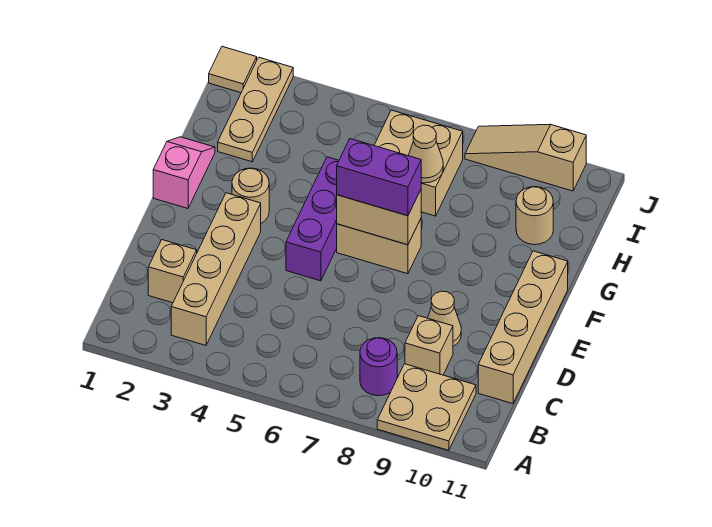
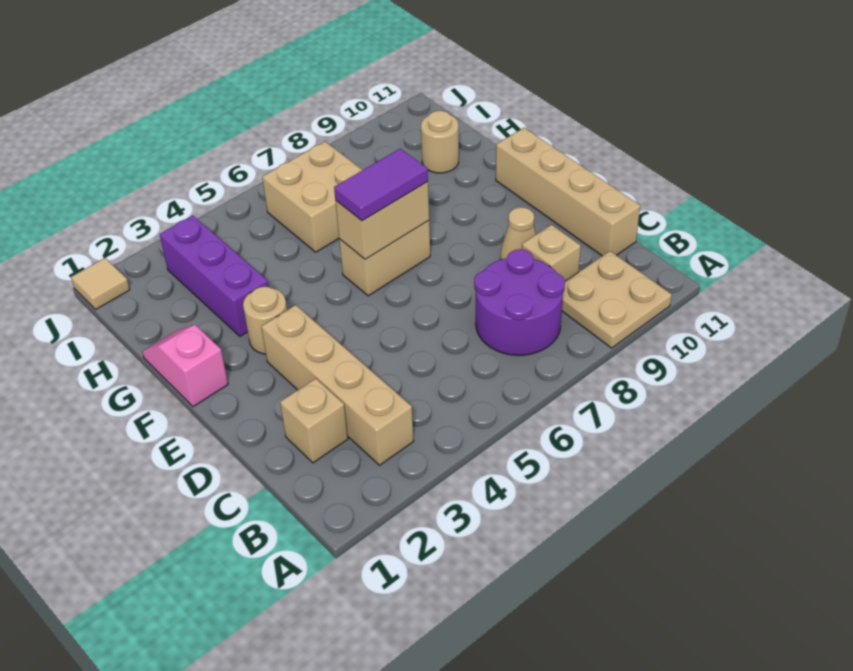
purple round brick B8 level 1 -> purple round brick B7:C8 level 1
purple brick E5:G5 level 1 -> purple brick G3:I3 level 1
purple brick F6:F7 level 3 -> purple tile F6:F7 level 3
tan plate H2:J2 level 1 -> none
tan cone H7 level 2 -> none
tan slope J8:J10 level 1 top 10 -> none

